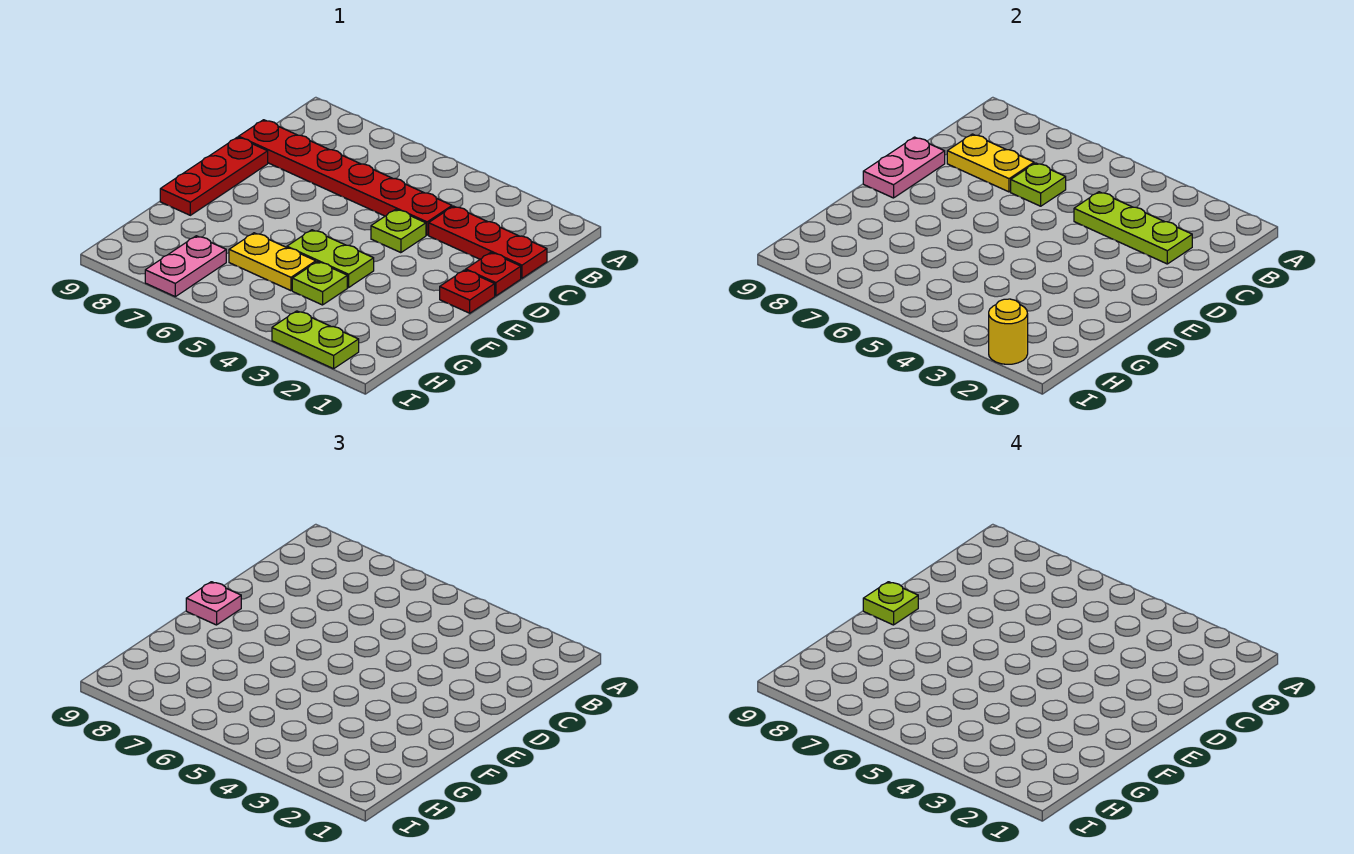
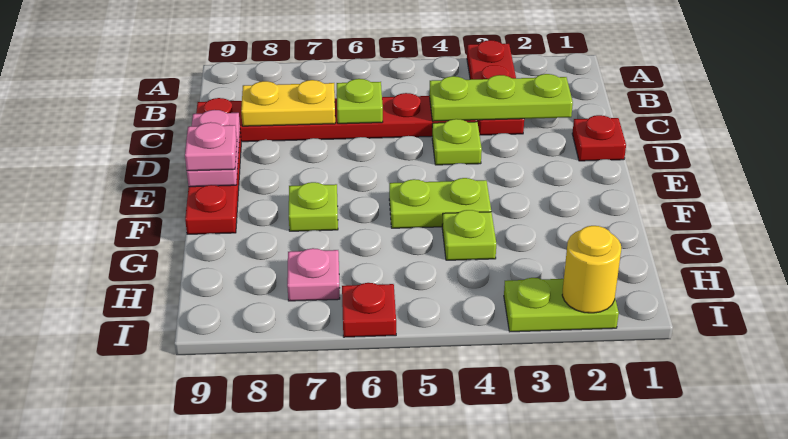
red plate C1:C3 level 1 -> red plate A3:C3 level 1
red plate E1 level 1 -> red plate I6 level 1
lime plate E9 level 4 -> lime plate F7 level 1
yellow plate G5:G6 level 1 -> none
pink plate H7:I7 level 1 -> pink plate H7 level 1

